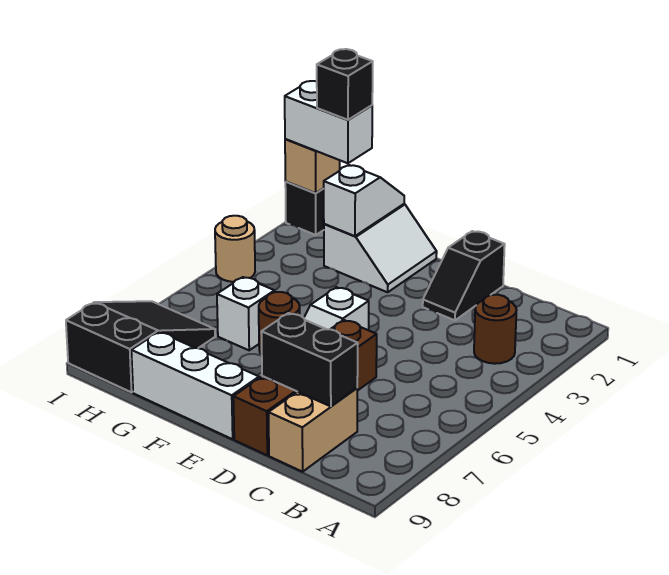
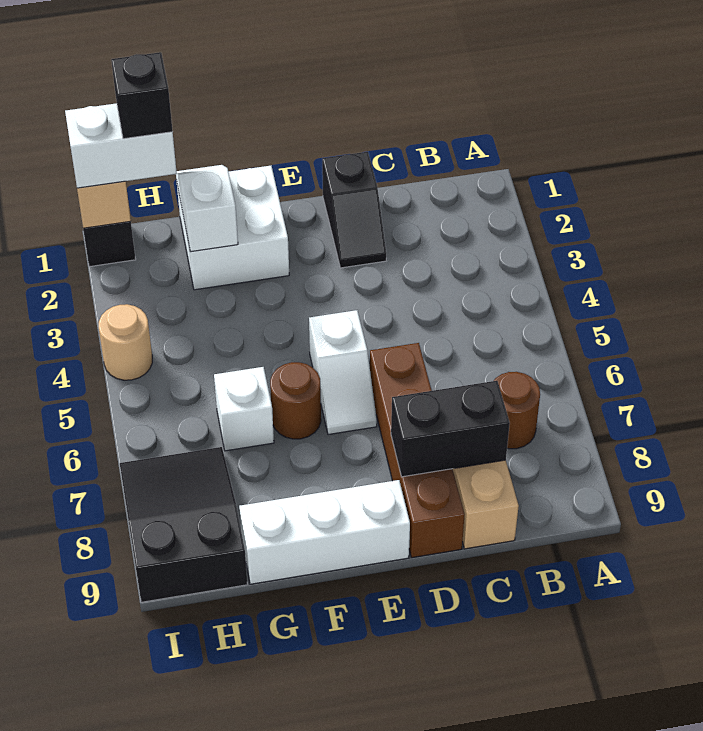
brown round brick B3 level 1 -> brown round brick B7 level 1
white slope F1:G2 level 1 top G -> white brick F1:G2 level 1

